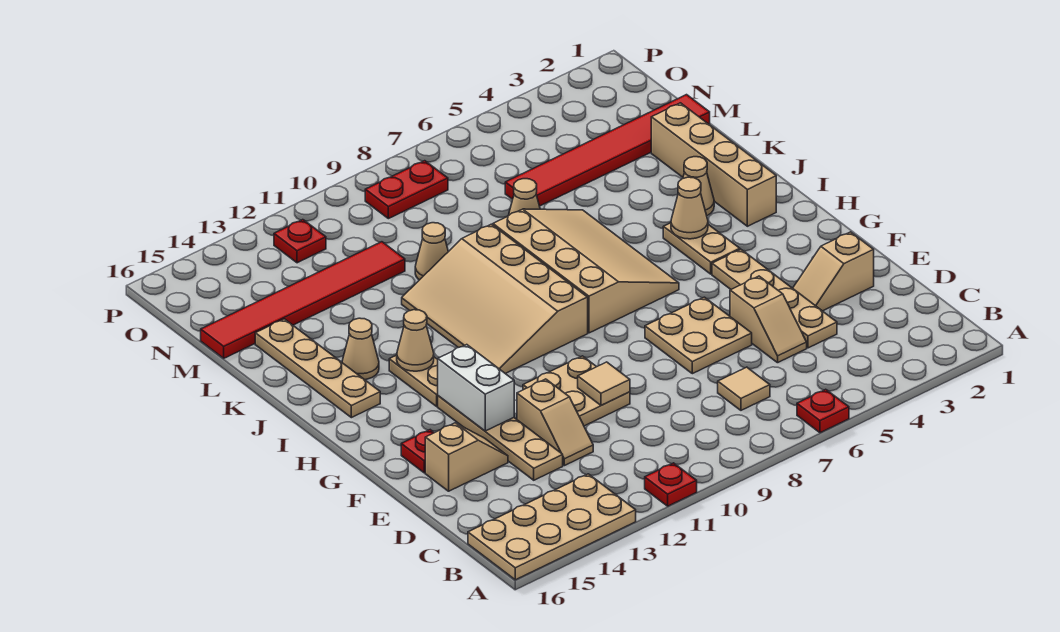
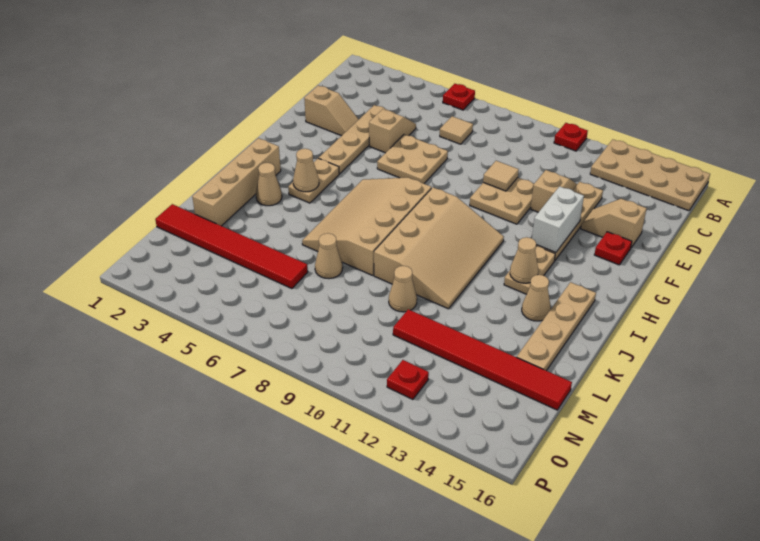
red plate O8:O9 level 1 -> none

